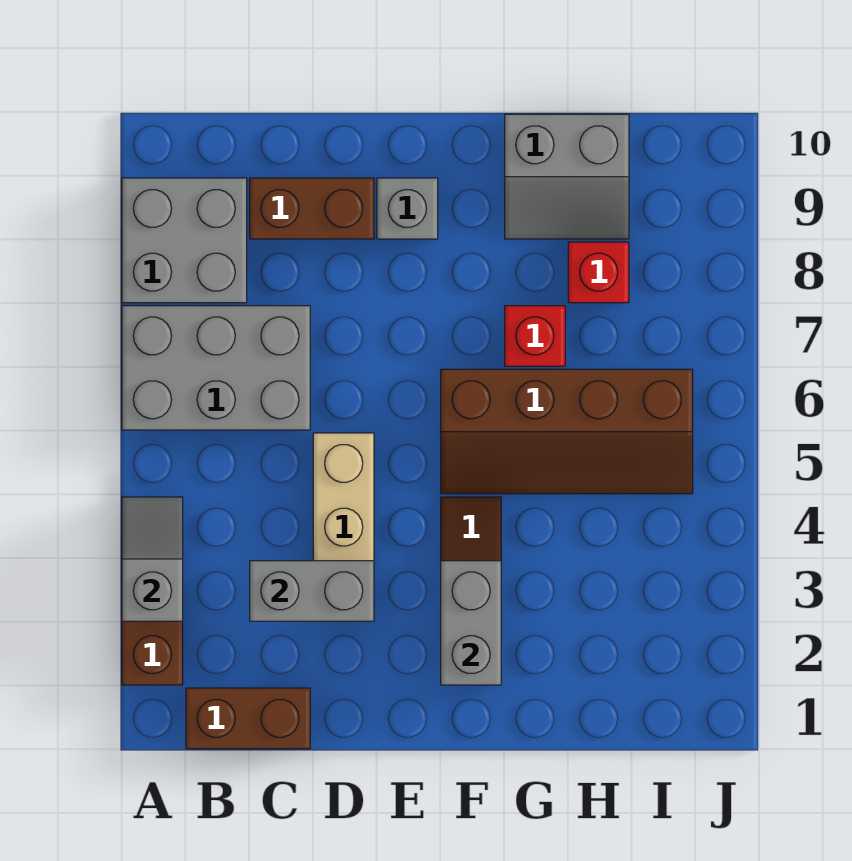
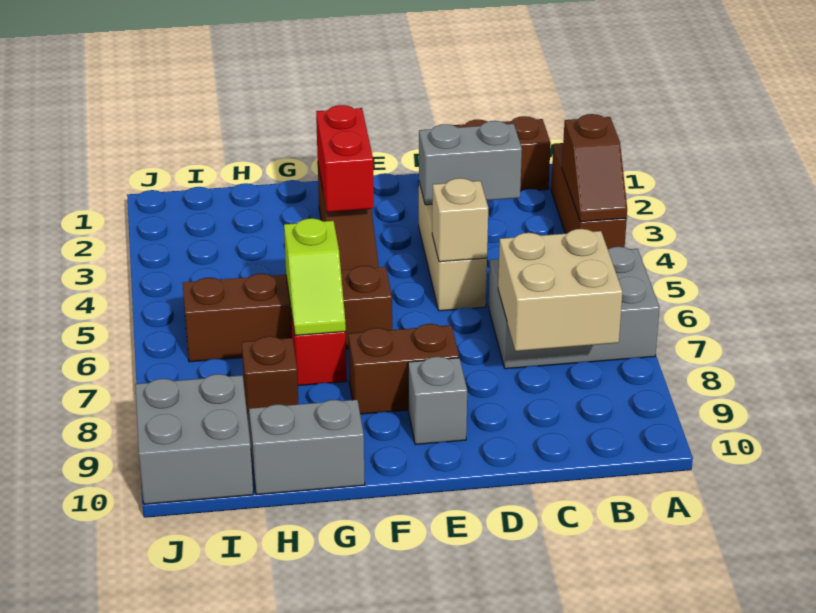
grey slope A3:A4 level 2 top 3 -> brown slope A3:A4 level 2 top 3
grey brick A8:B9 level 1 -> grey brick I9:J10 level 1
none -> tan brick B7:C8 level 2
brown brick C9:D9 level 1 -> brown brick E8:F8 level 1
none -> tan brick D5 level 2
grey brick F2:F3 level 2 -> red brick F2:F3 level 2
none -> lime slope G6:G7 level 2 top 6
red brick H8 level 1 -> brown brick H8 level 1

